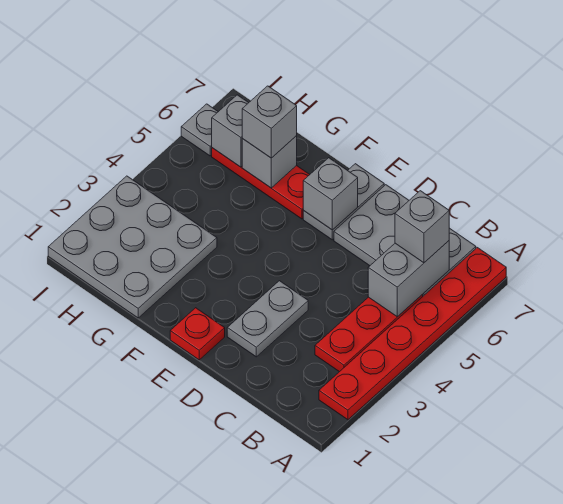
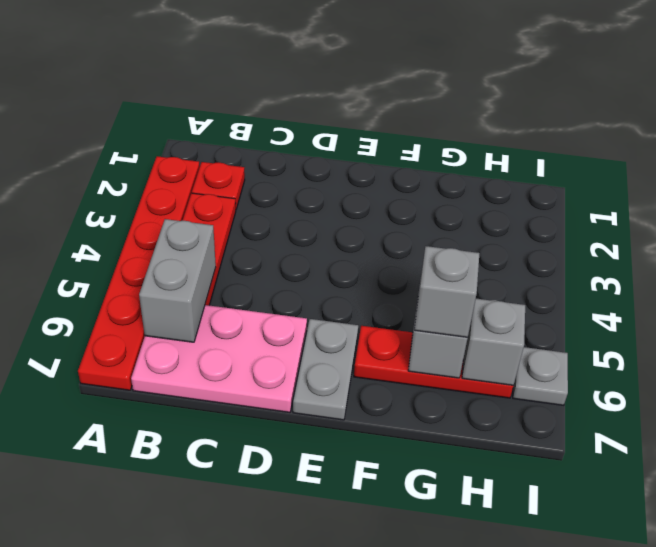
grey plate B6:D7 level 1 -> pink plate B6:D7 level 1
grey brick B6 level 3 -> none
grey plate D2:D3 level 1 -> none
red plate E1 level 1 -> red plate B2 level 1
grey brick E6 level 2 -> none
grey plate G1:I3 level 1 -> none

